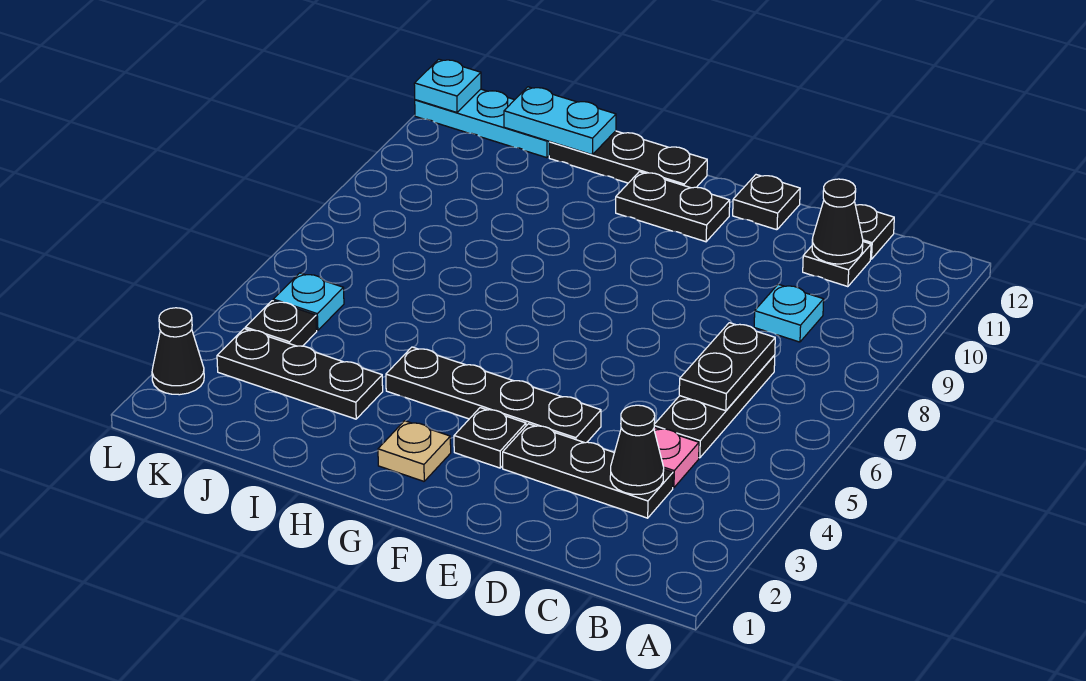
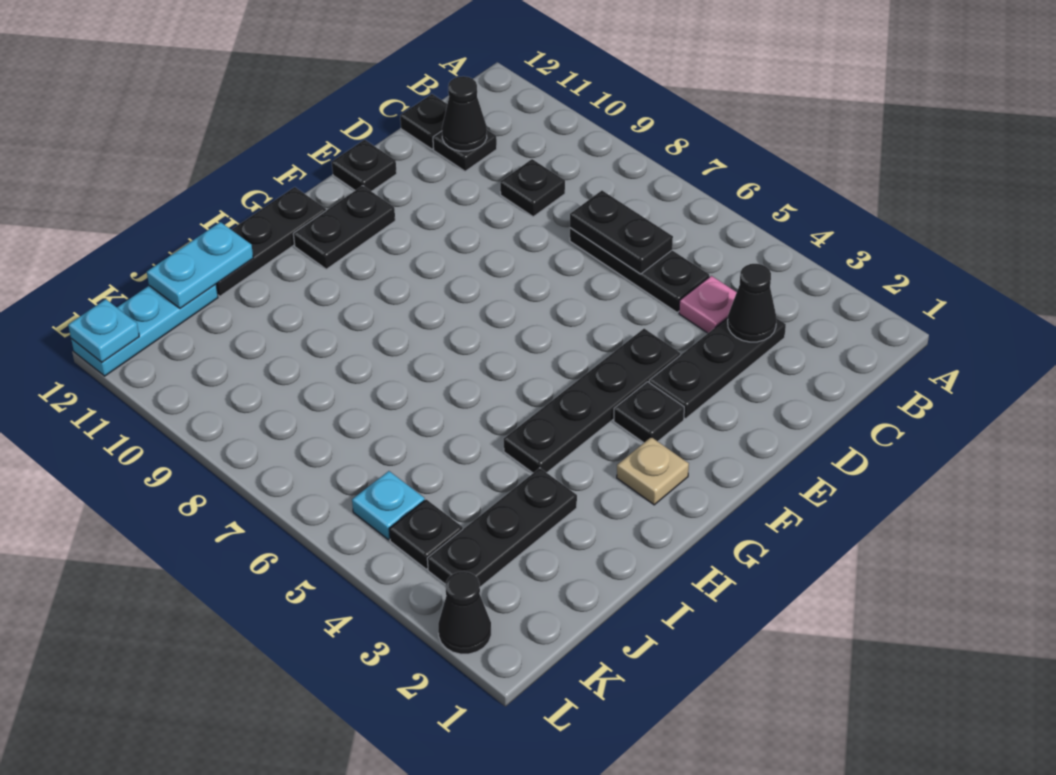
cyan plate C9 level 1 -> black plate C9 level 1

